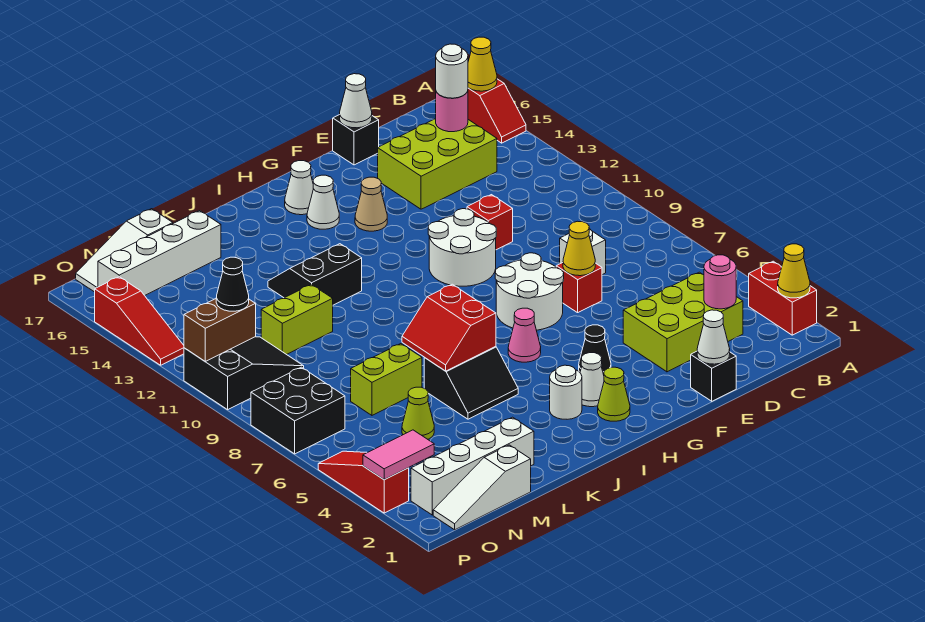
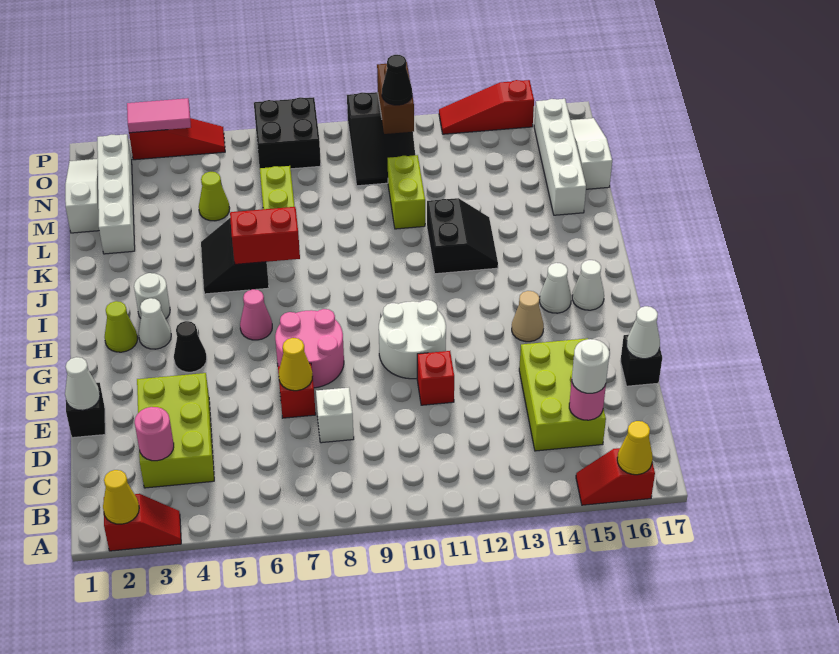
red brick A2:A3 level 1 -> red slope A2:A3 level 1 top 2
white round brick F7:G8 level 1 -> pink round brick F7:G8 level 1
pink tile O3:P3 level 2 -> pink tile P3:P4 level 2

